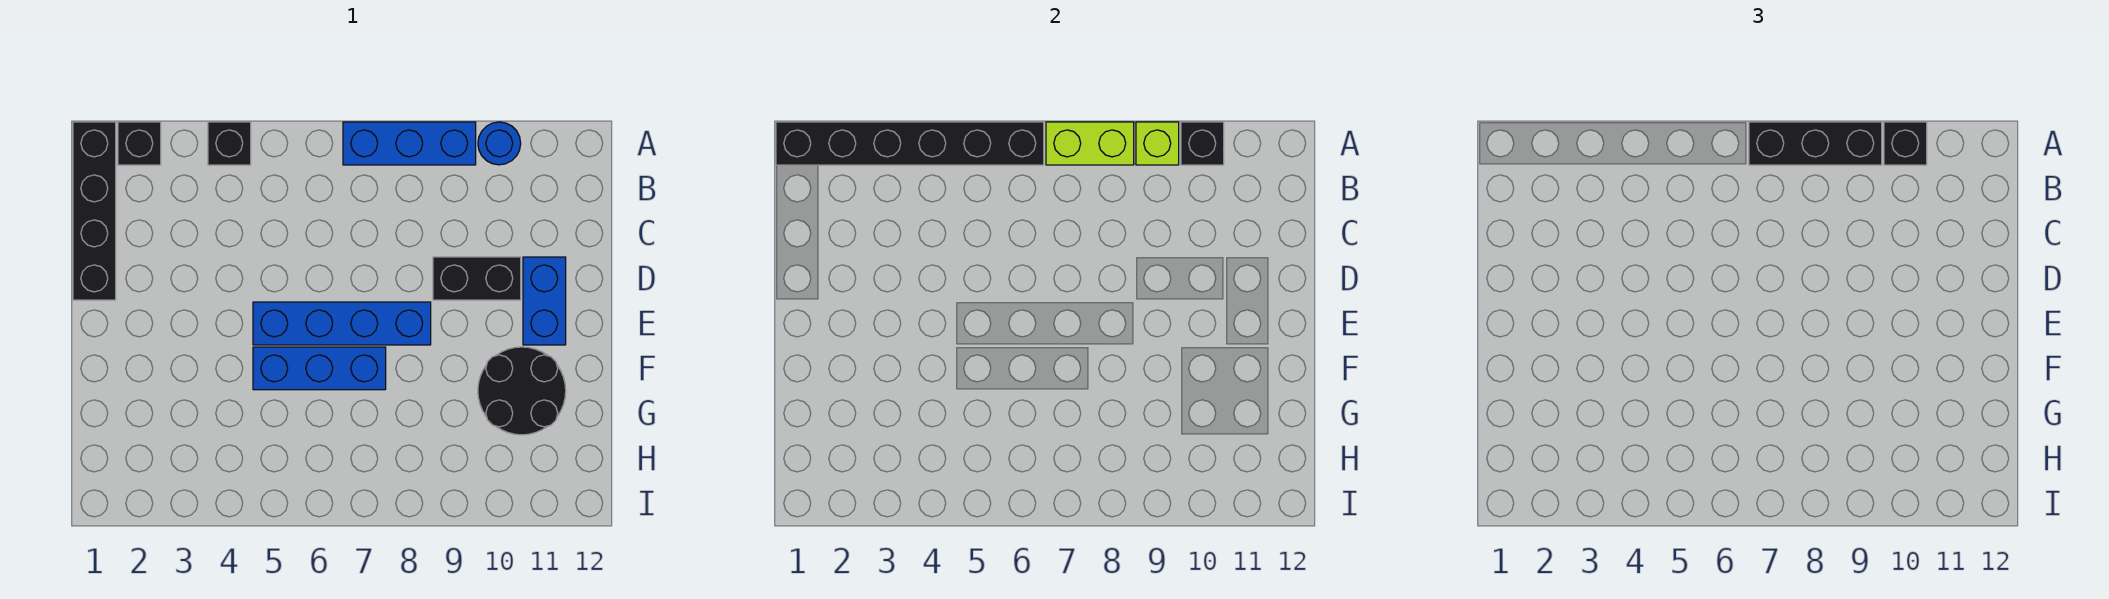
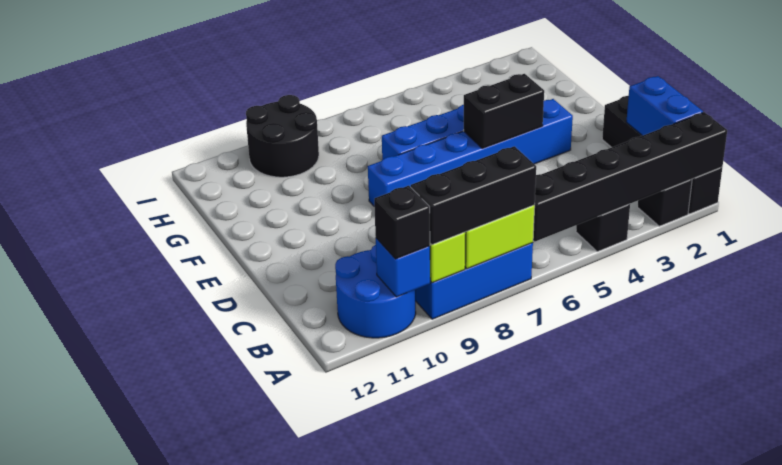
blue round brick A10 level 1 -> blue round brick A10:B11 level 1
black brick A10 level 2 -> blue brick A10 level 2
black brick D9:D10 level 1 -> black brick E4:E5 level 2
blue brick D11:E11 level 1 -> blue brick B1:C1 level 2
blue brick E5:E8 level 1 -> blue brick E3:E8 level 1
black round brick F10:G11 level 1 -> black round brick H9:I10 level 1

